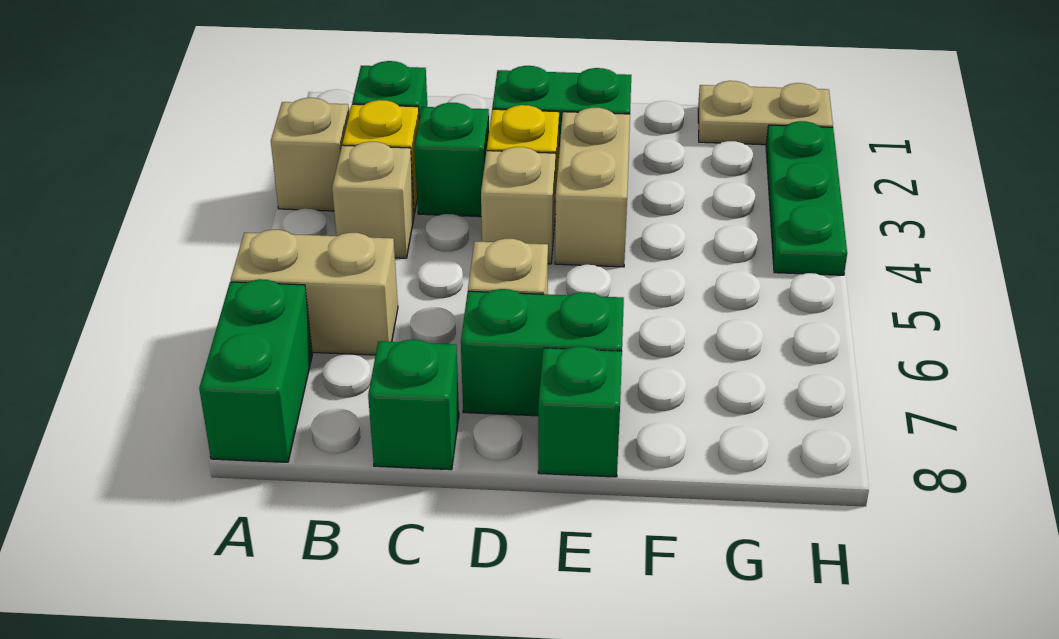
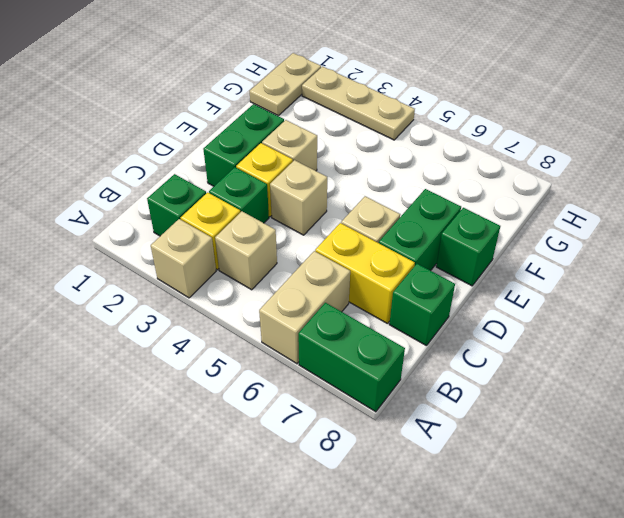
none -> yellow brick C6:C7 level 1
tan brick E3:E4 level 1 -> tan brick E3 level 1
green plate H2:H4 level 1 -> tan plate H2:H4 level 1

